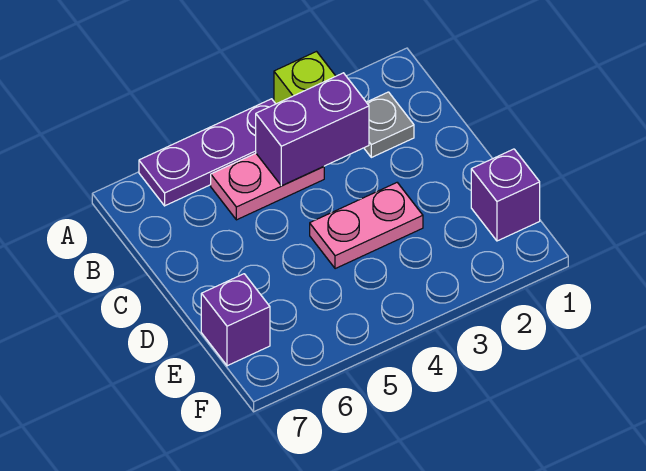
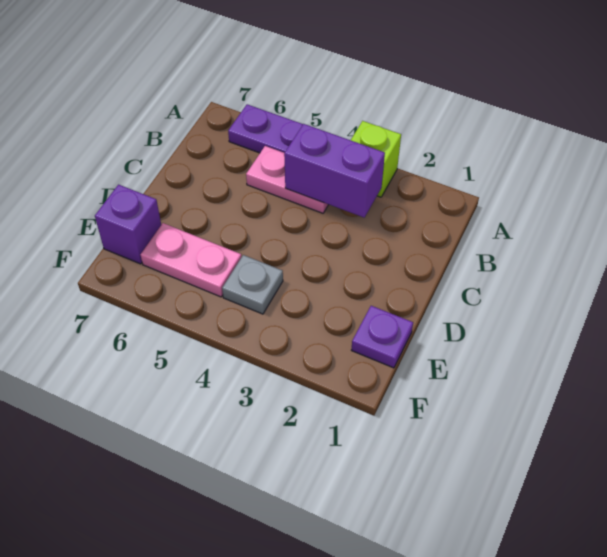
grey plate B2 level 1 -> grey plate E4 level 1
pink plate D3:D4 level 1 -> pink plate E5:E6 level 1
purple brick E1 level 1 -> purple plate E1 level 1

